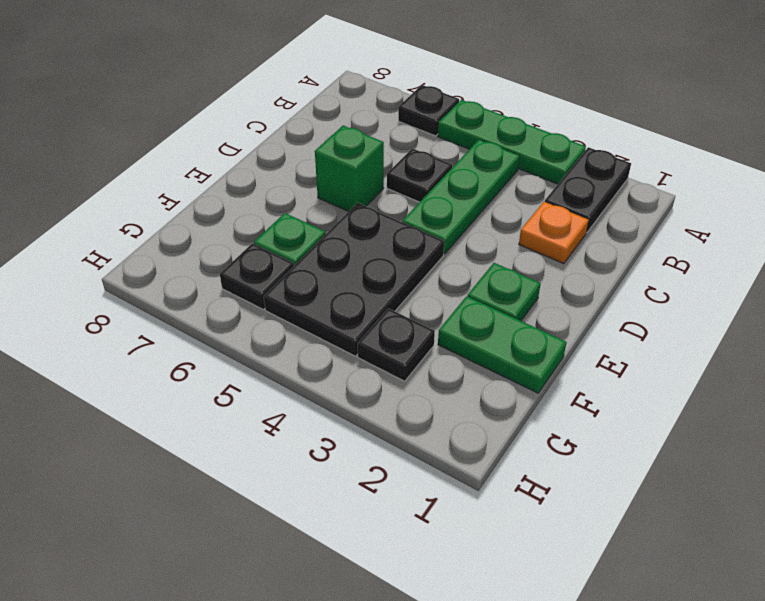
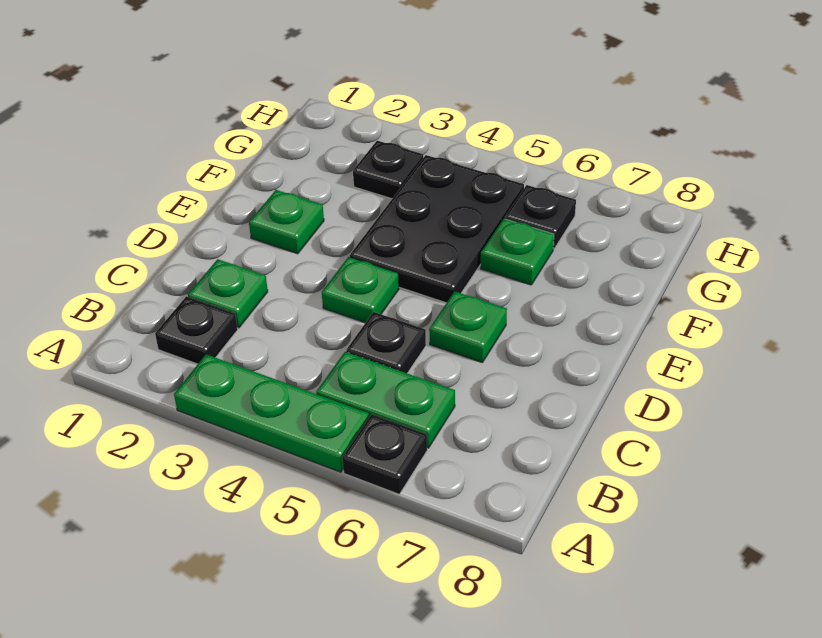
black plate A2:B2 level 1 -> black plate B2 level 1
green plate B4:D4 level 1 -> green plate D4 level 1
orange plate C2 level 1 -> green plate C2 level 1
green brick D6 level 1 -> green plate D6 level 1
green plate F1:F2 level 1 -> green plate B5:B6 level 1

